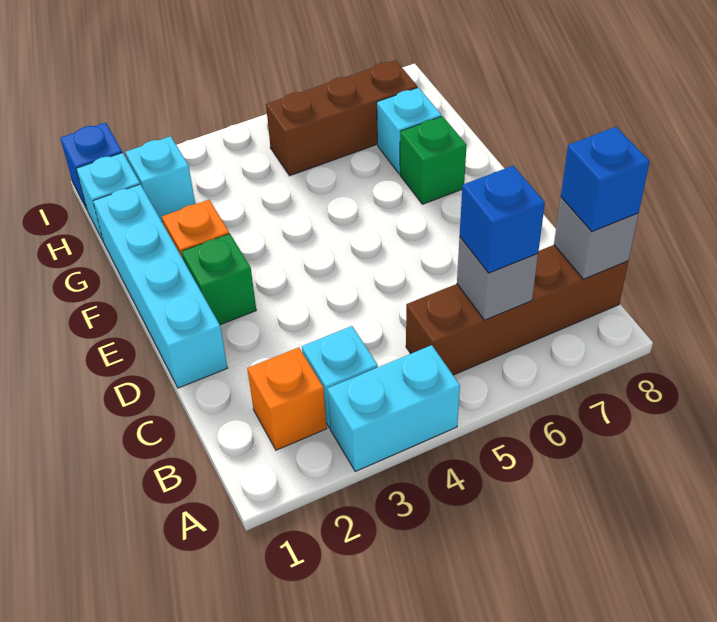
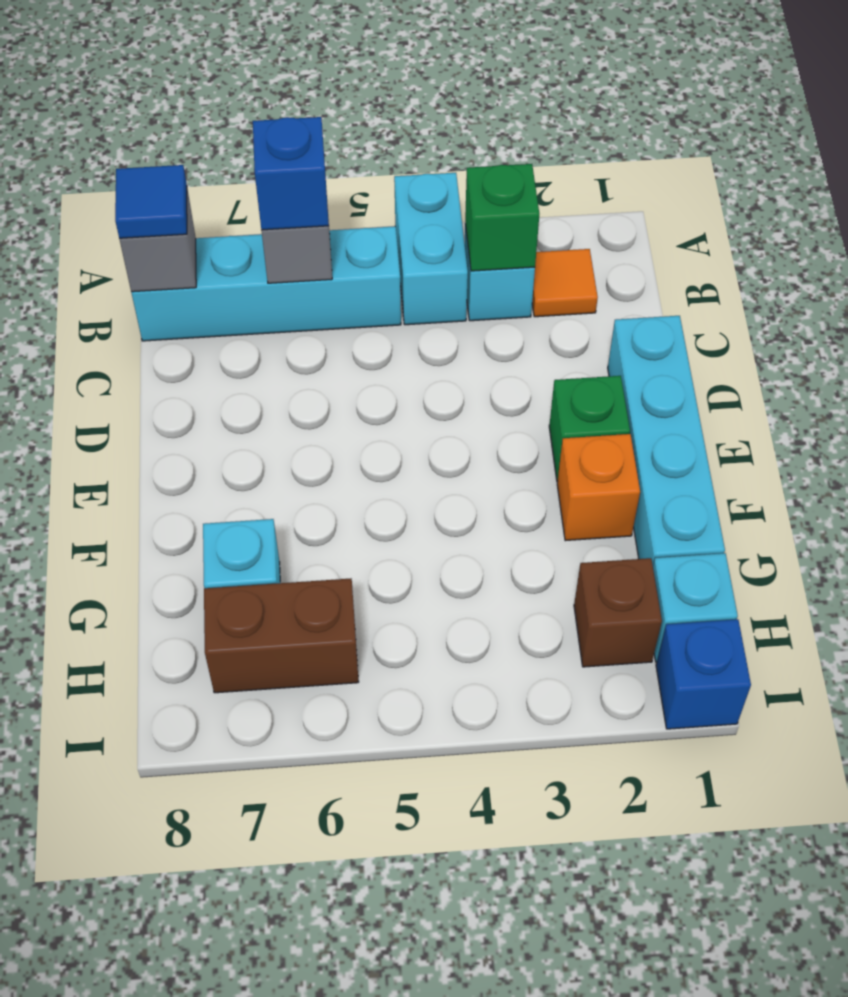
cyan brick A3:A4 level 1 -> cyan brick A4:B4 level 1
orange brick B2 level 1 -> orange tile B2 level 1
brown brick B5:B8 level 1 -> cyan brick B5:B8 level 1
blue brick B8 level 3 -> blue tile B8 level 3
green brick F7 level 1 -> green brick B3 level 2
cyan brick H2 level 1 -> brown brick H2 level 1
brown brick H5:H7 level 1 -> brown brick H6:H7 level 1

